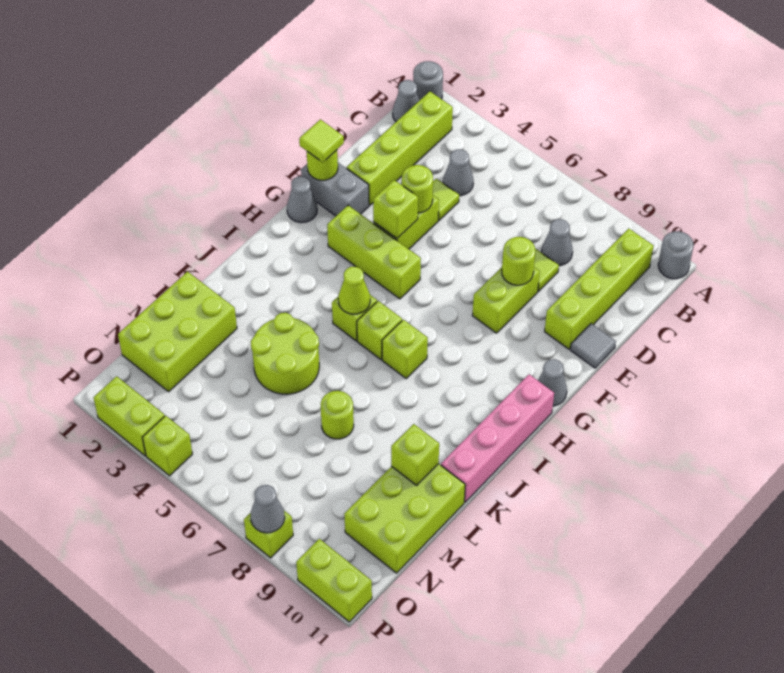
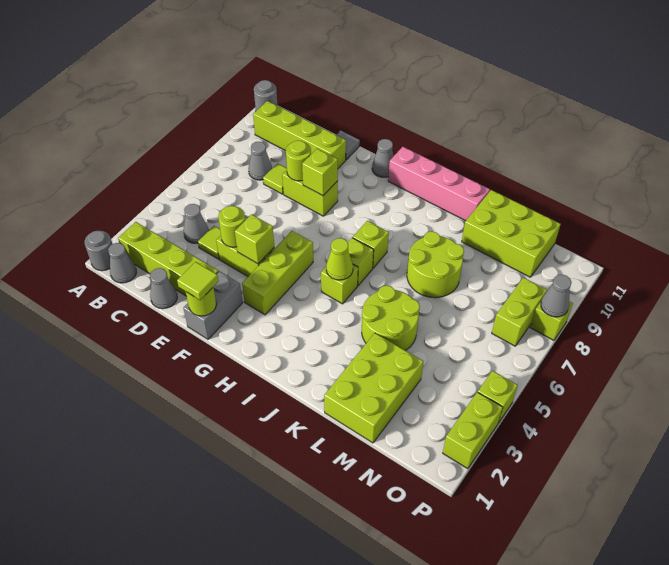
grey cone G1 level 1 -> grey cone D1 level 1
lime brick L1:N2 level 1 -> lime brick L1:M3 level 1
lime round brick L7 level 1 -> lime round brick K7:L8 level 1
lime brick L10 level 2 -> lime brick F8 level 2
lime brick P10:P11 level 1 -> lime brick O7:O8 level 1

